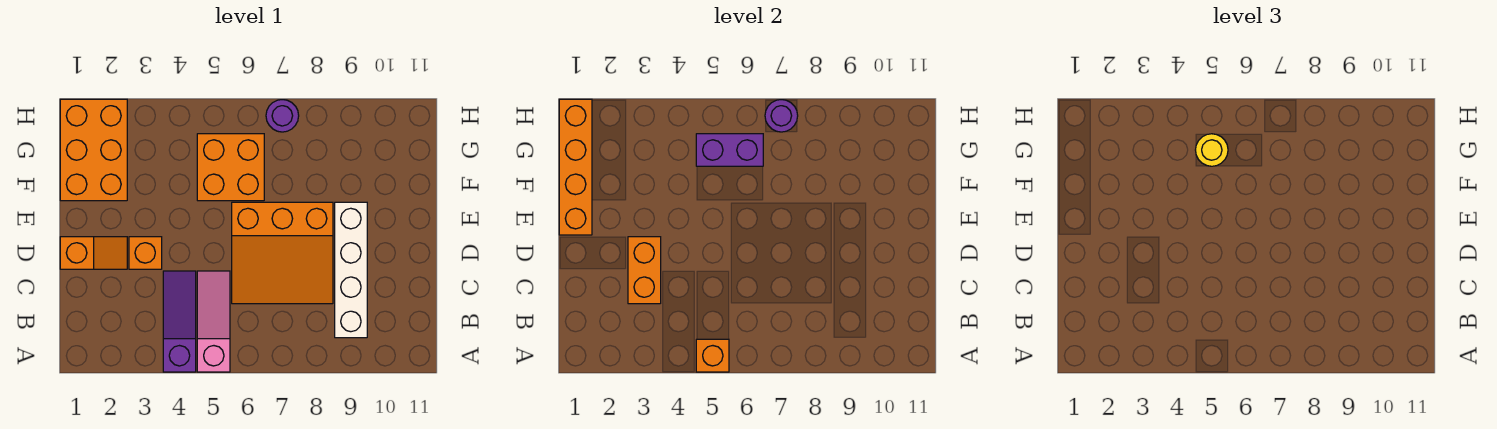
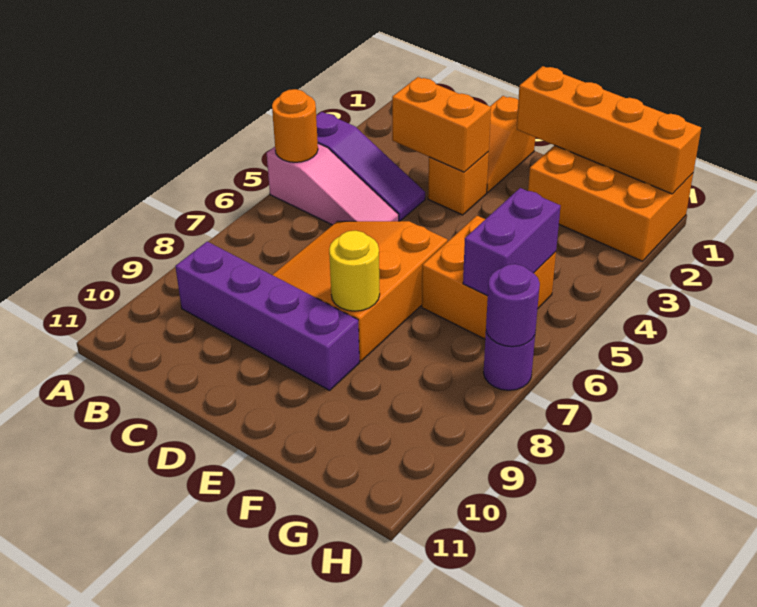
orange brick A5 level 2 -> orange round brick A5 level 2
white brick B9:E9 level 1 -> purple brick B9:E9 level 1
yellow round brick G5 level 3 -> yellow round brick E8 level 2

